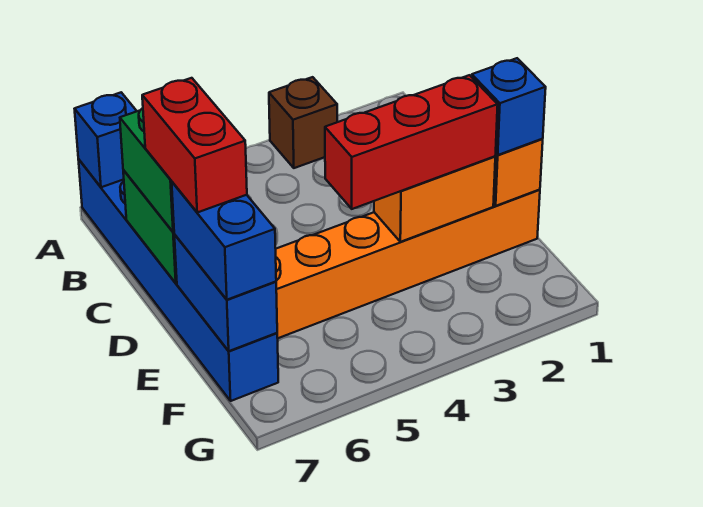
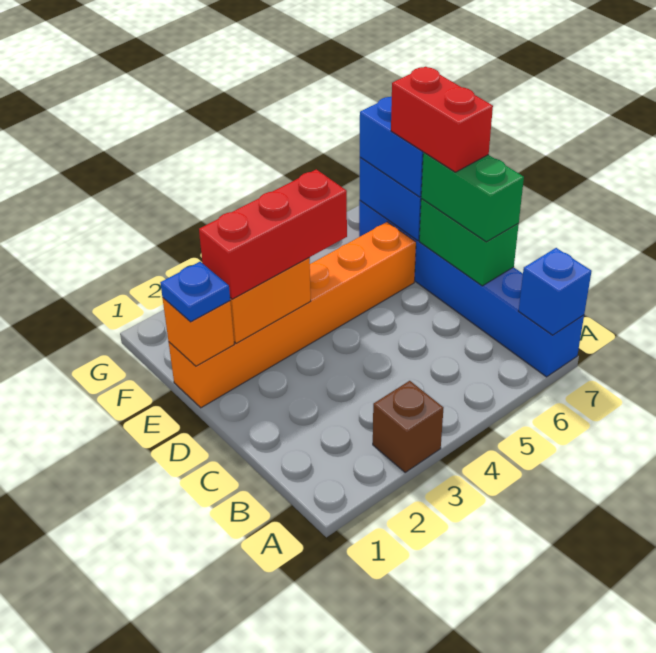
blue brick E1 level 3 -> blue plate E1 level 3

